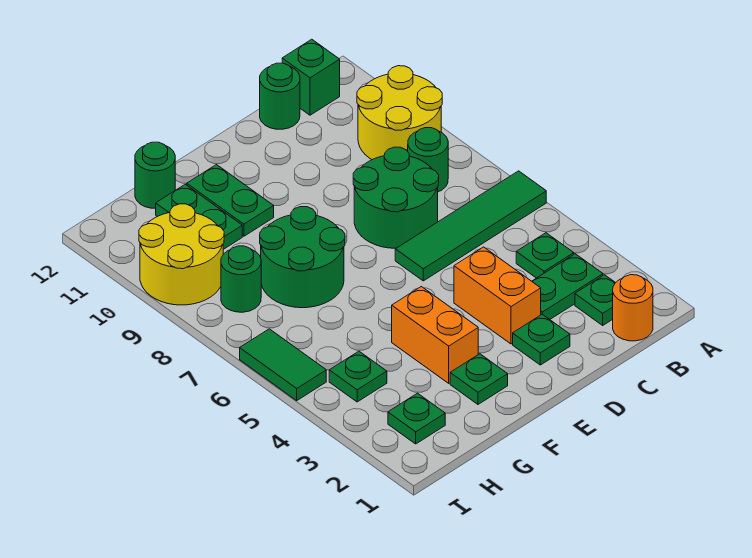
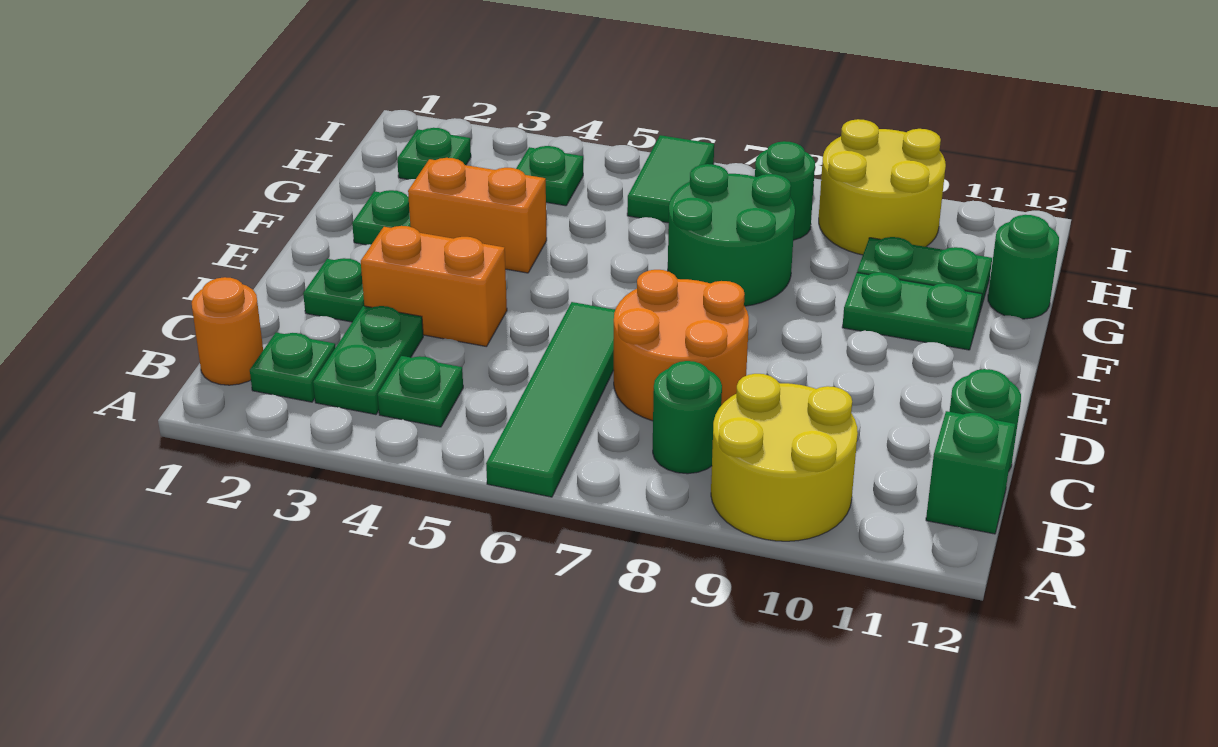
green round brick C7:D8 level 1 -> orange round brick C7:D8 level 1
green tile I5:I6 level 1 -> green tile H6:I6 level 1

